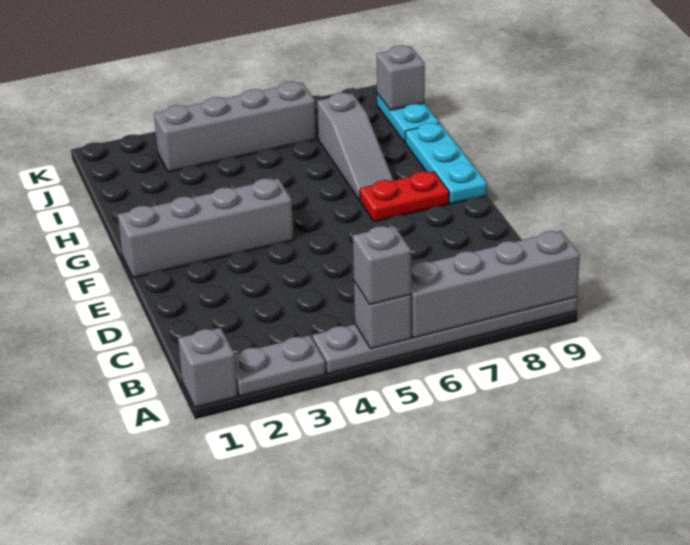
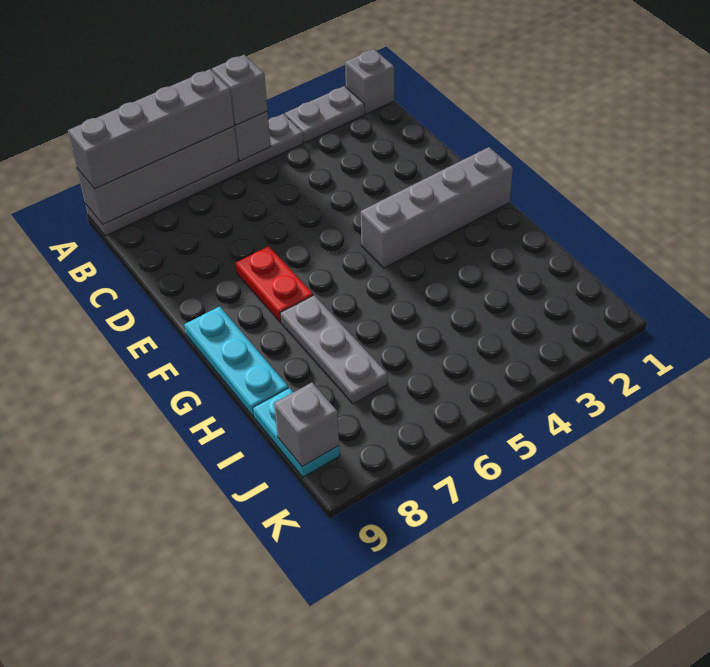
red plate F7:F8 level 1 -> red plate E7:F7 level 1
grey slope G7:I7 level 1 top I -> grey plate G7:I7 level 1
grey brick J3:J6 level 1 -> grey brick A6:A9 level 3

